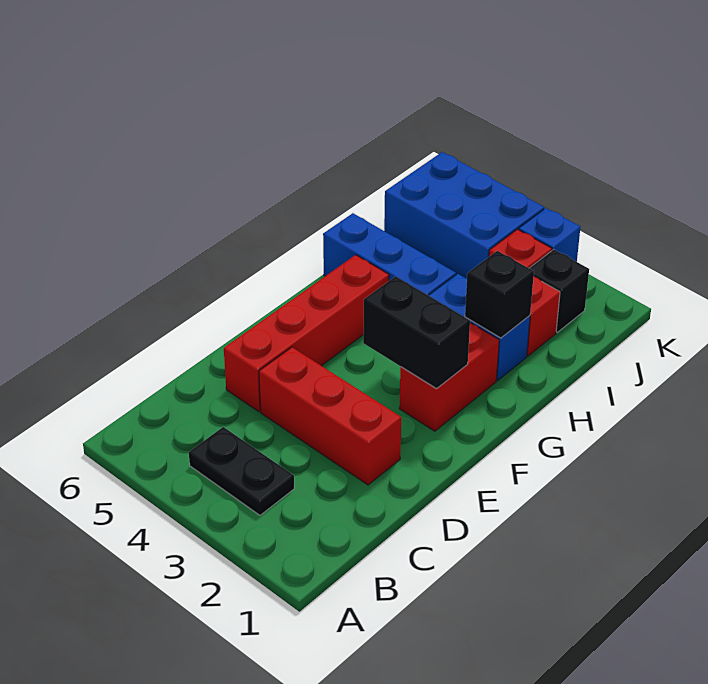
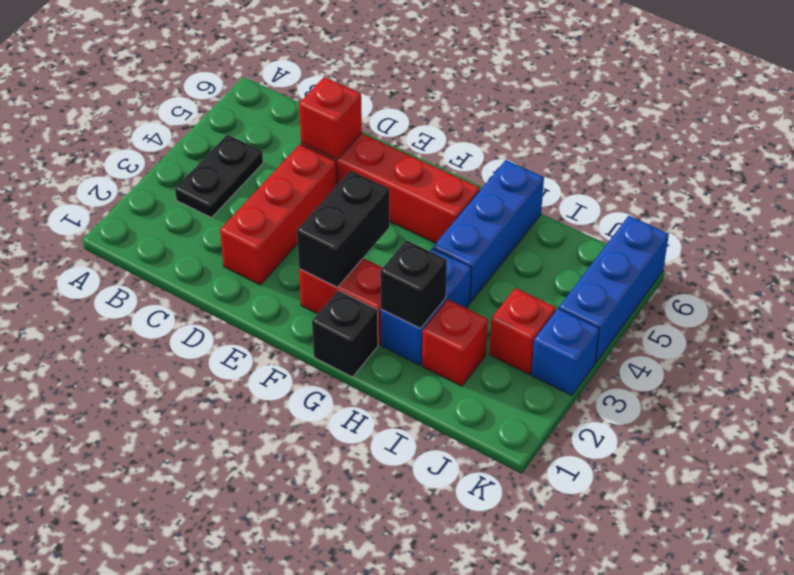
none -> red brick D5 level 2
black brick J2 level 1 -> black brick G1 level 1
blue brick J4:K6 level 1 -> blue brick K4:K6 level 1

